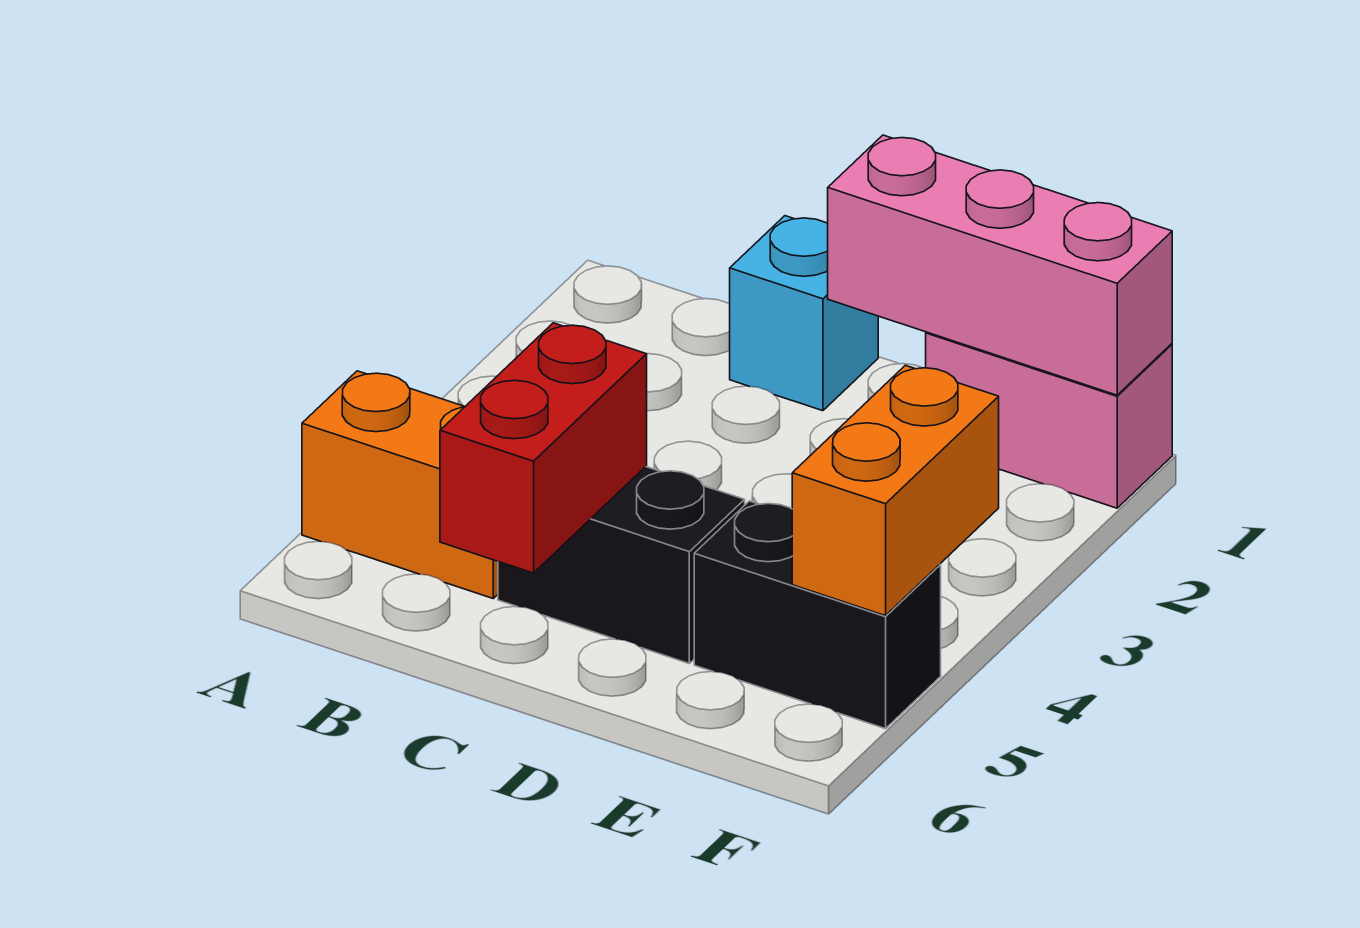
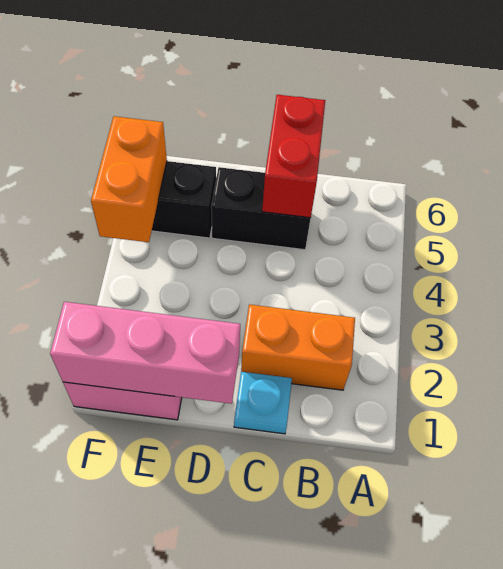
orange brick A5:B5 level 1 -> orange brick B2:C2 level 1
cyan brick C1 level 1 -> cyan plate C1 level 1

